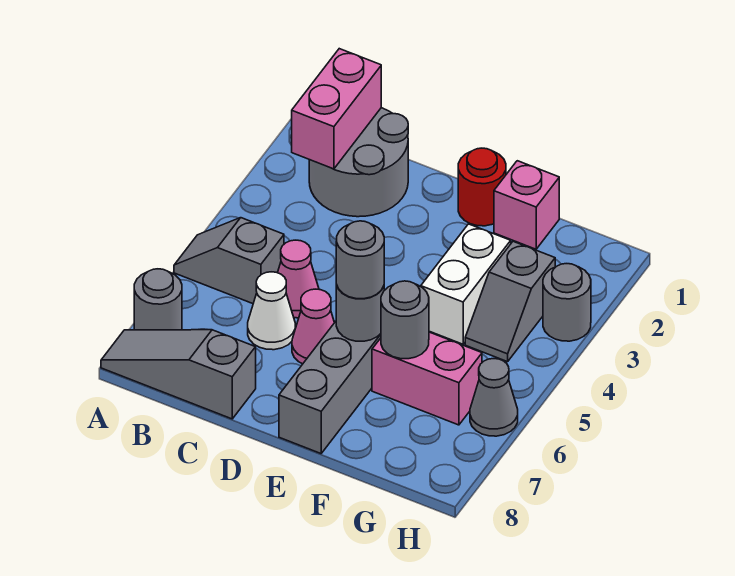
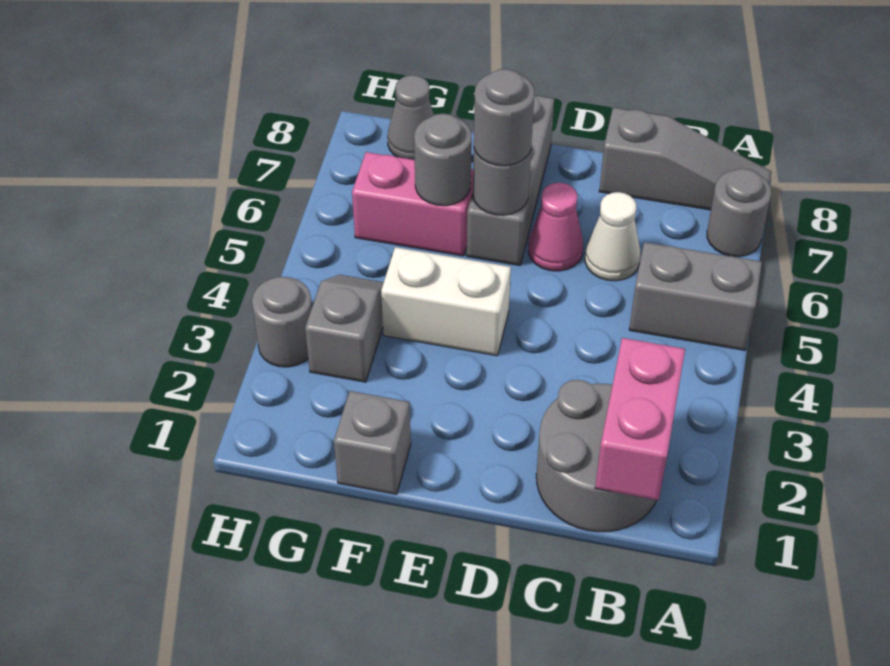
grey slope A5:B5 level 1 top B -> grey brick A5:B5 level 1
pink cone C5 level 1 -> none
red round brick E1 level 1 -> none
pink brick F1 level 1 -> grey brick F1 level 1
white brick F3:F4 level 1 -> white brick E4:F4 level 1
grey cone H6 level 1 -> grey cone G8 level 1

